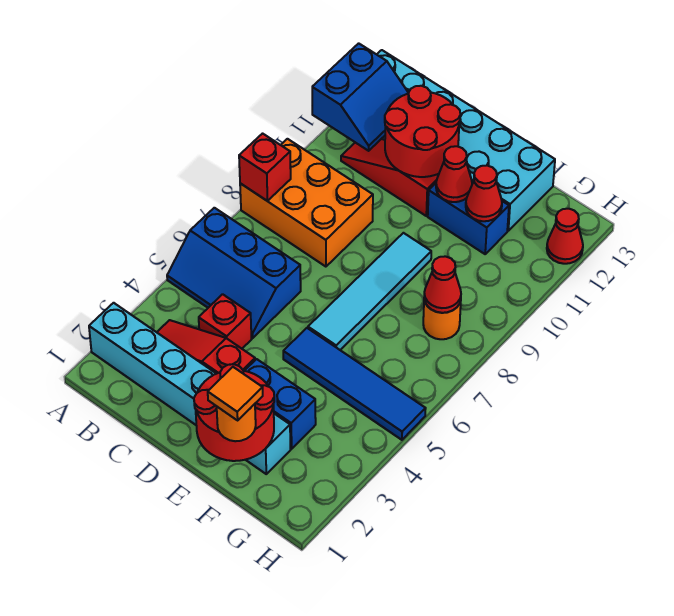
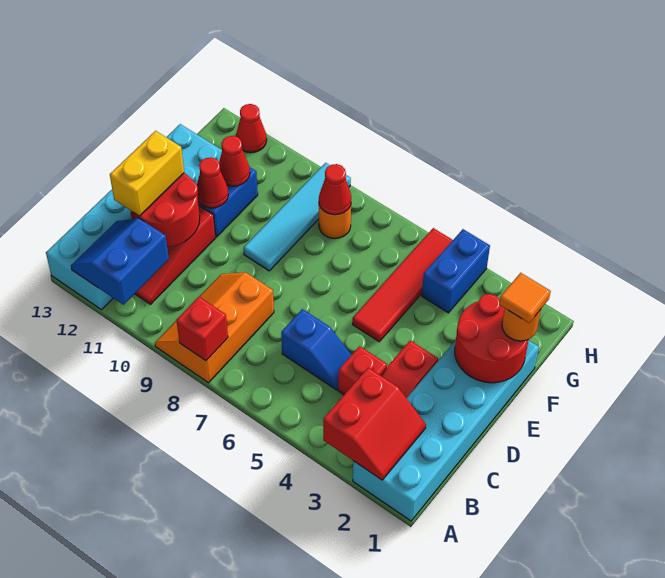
cyan brick A2:F2 level 1 -> cyan brick A1:F2 level 1
none -> red slope A2:B3 level 2 top 3
blue slope A5:C6 level 1 top 6 -> blue slope C5:C6 level 1 top 6
orange brick A8:C9 level 1 -> orange slope A8:C9 level 1 top 8
blue slope A11:B12 level 2 top A -> blue slope A11:B12 level 2 top 11
none -> yellow brick C12:D12 level 3
blue brick E3:F3 level 1 -> blue brick G4:H4 level 1
blue tile E5:H5 level 1 -> red tile E5:H5 level 1
cyan tile E6:E9 level 1 -> cyan tile E9:H9 level 1

